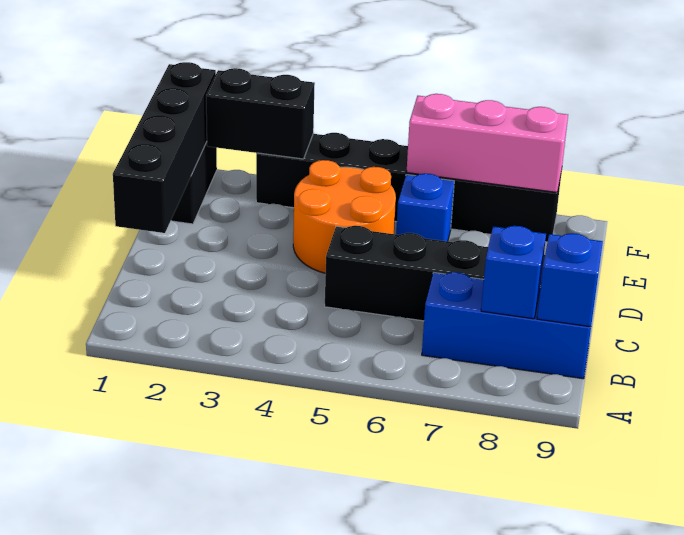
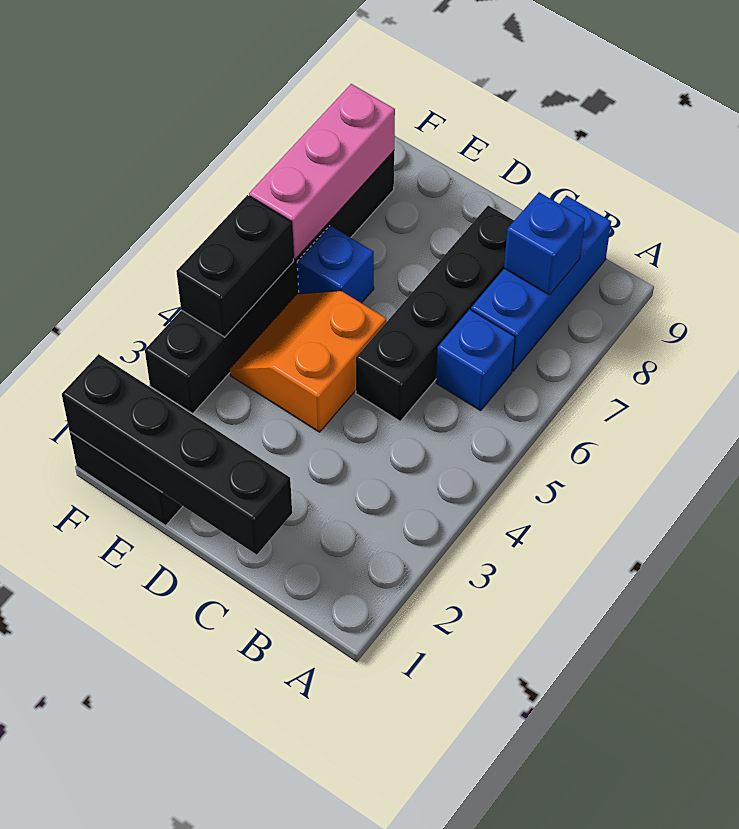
blue brick B9 level 2 -> blue brick B6 level 1
orange round brick D4:E5 level 1 -> orange slope D4:E5 level 1 top D
black brick F2:F3 level 2 -> black brick F4:F5 level 2

